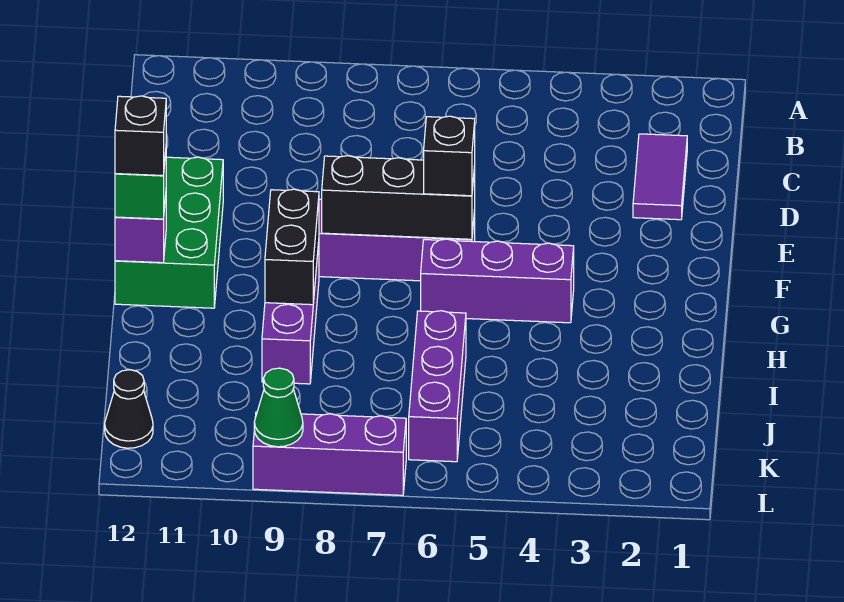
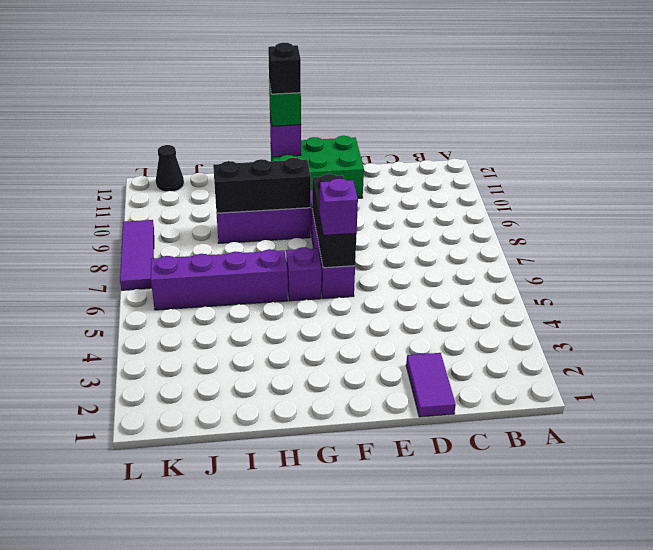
purple tile C2:D2 level 1 -> purple tile D1:D2 level 1
black brick F6 level 3 -> purple brick F6 level 3
purple brick G4:G6 level 1 -> purple brick G6 level 1
black brick G9:H9 level 2 -> black brick G9:I9 level 2
purple brick I6:K6 level 1 -> purple brick H6:K6 level 1
purple brick L7:L9 level 1 -> purple tile L7:L9 level 1
green cone L9 level 2 -> none

